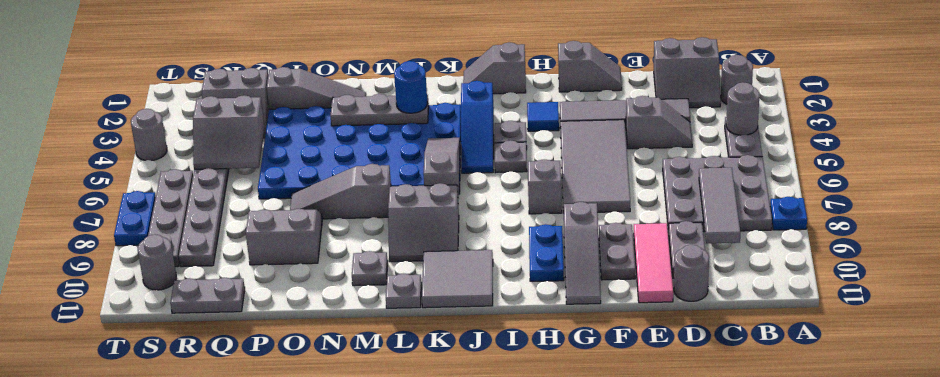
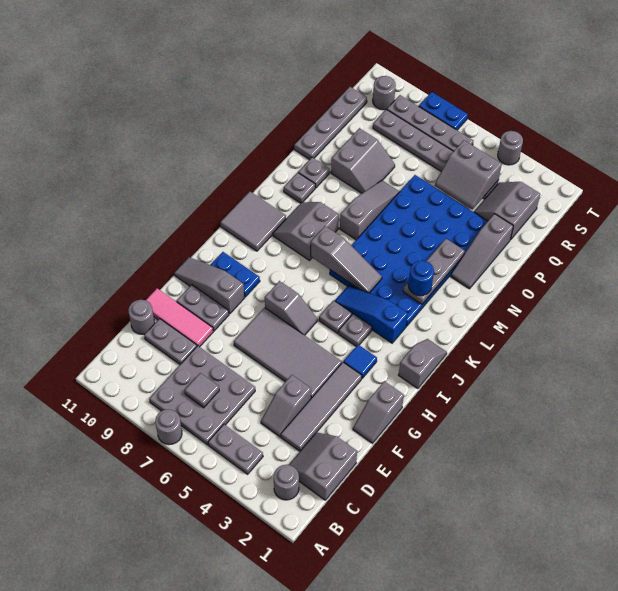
blue plate A8 level 1 -> none
grey round brick B4 level 2 -> grey round brick A7 level 1
grey tile C7:C9 level 2 -> grey tile C7 level 2
grey plate L11 level 1 -> grey plate N10 level 1
grey slope Q4:R5 level 2 top 4 -> grey slope Q4:R5 level 2 top R
grey plate Q11:R11 level 1 -> grey plate O11:R11 level 1

